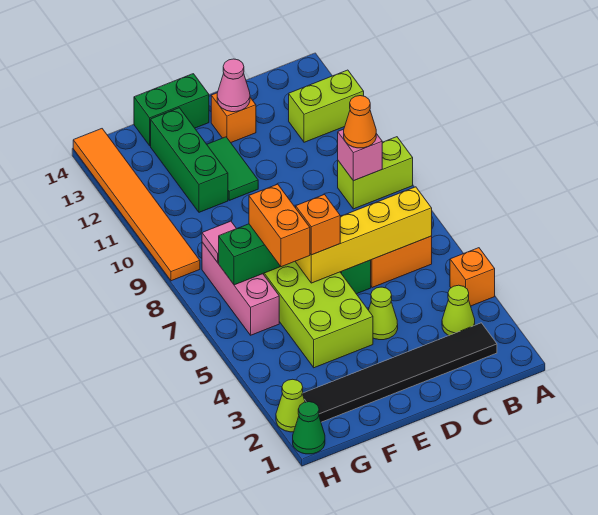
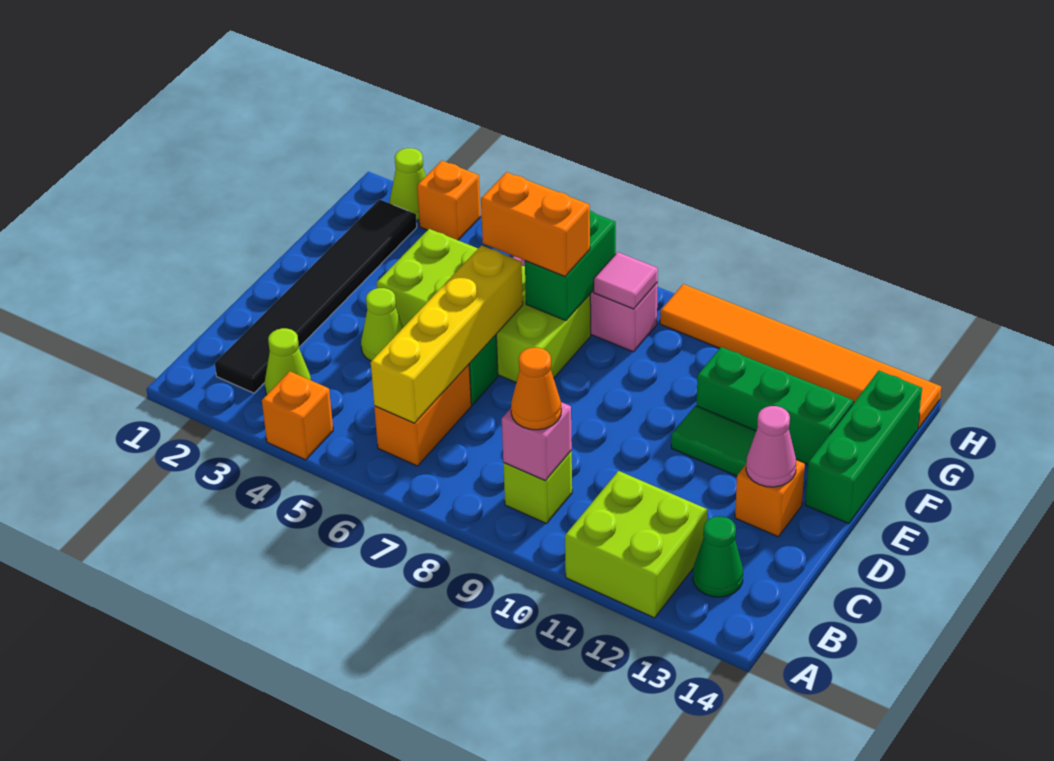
lime brick A9:B9 level 1 -> lime brick B9 level 1
lime brick A12:B12 level 1 -> lime brick A11:B12 level 1
orange brick E6 level 3 -> orange brick H3 level 1
green brick E14:F14 level 1 -> green brick E14:G14 level 1
green cone H1 level 1 -> green cone B13 level 1

